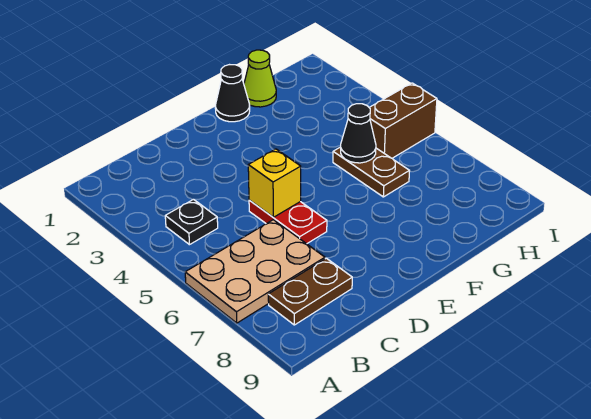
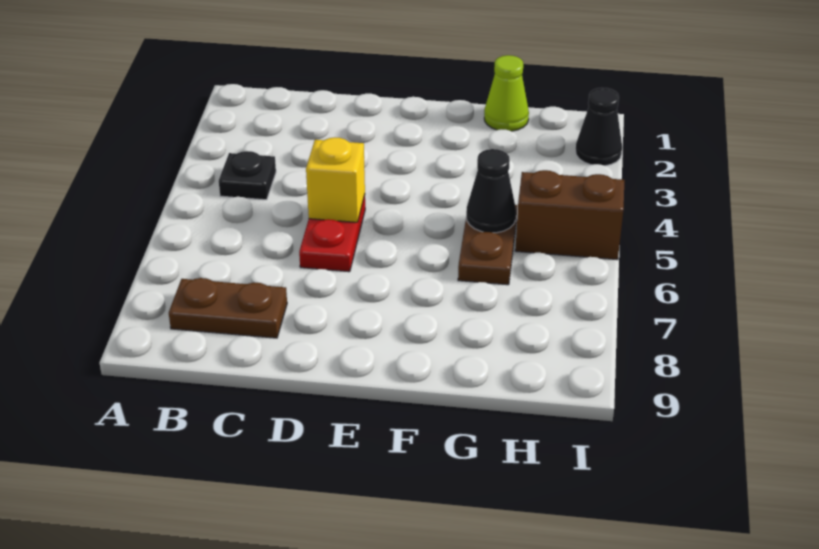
tan plate A6:C7 level 1 -> none
black cone F1 level 1 -> black cone I2 level 1

